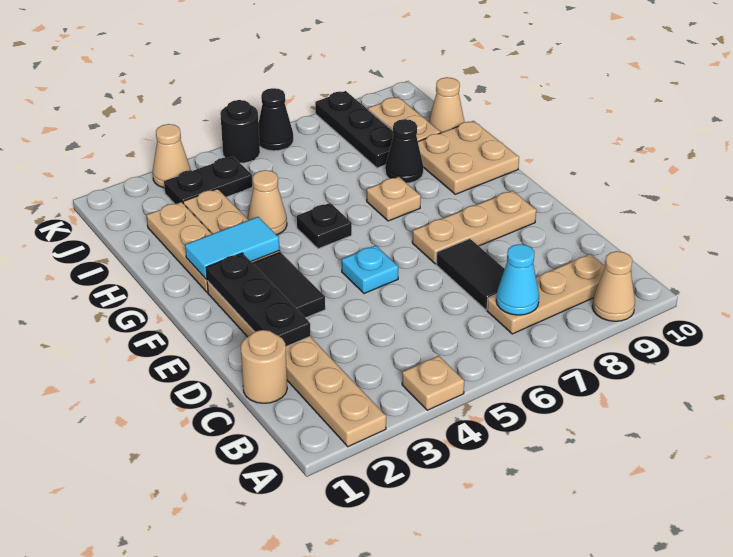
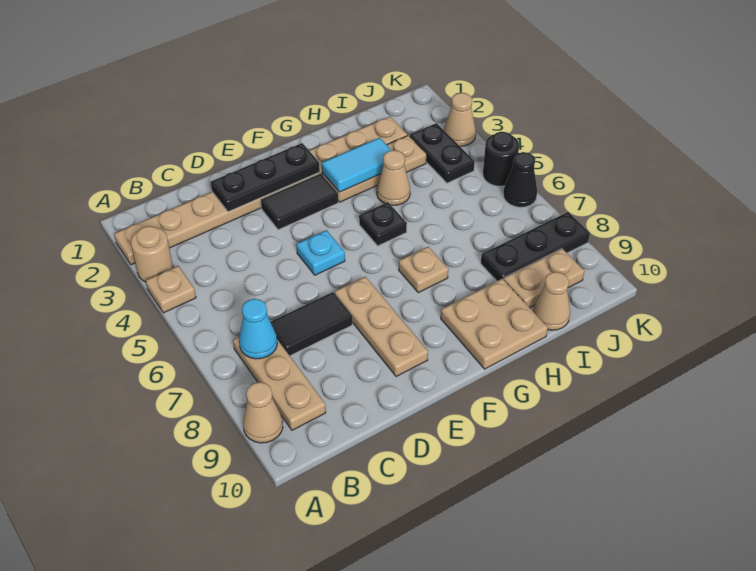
tan round brick C1 level 1 -> tan round brick A3 level 1
cyan tile G2:G3 level 2 -> cyan tile G3:H3 level 2
black cone H8 level 1 -> none

